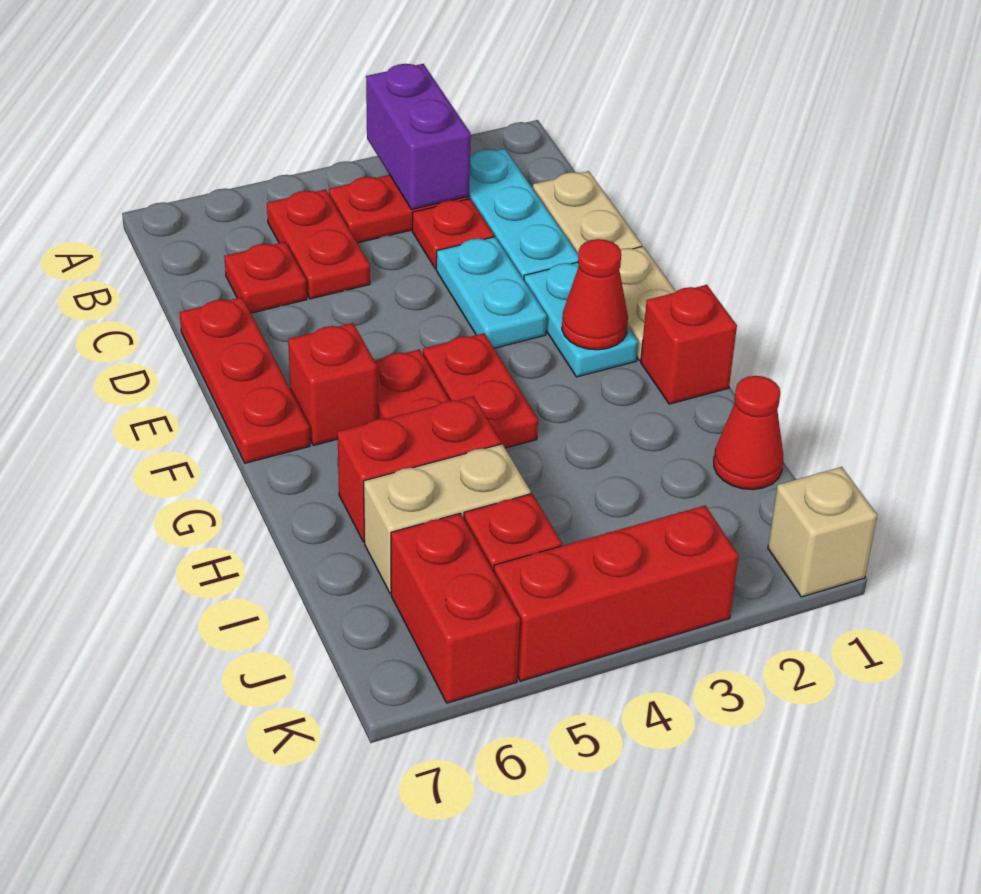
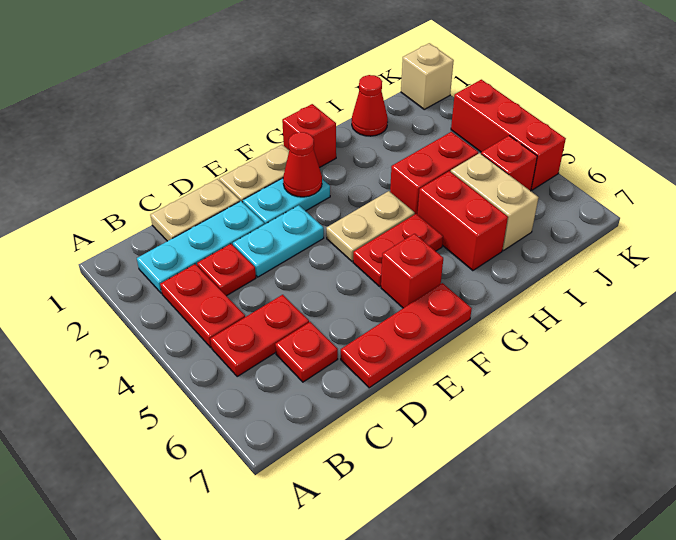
purple brick A3:B3 level 2 -> none
red plate F4:G4 level 1 -> tan plate F4:G4 level 1
red brick J6:K6 level 1 -> red brick H4:I4 level 1

